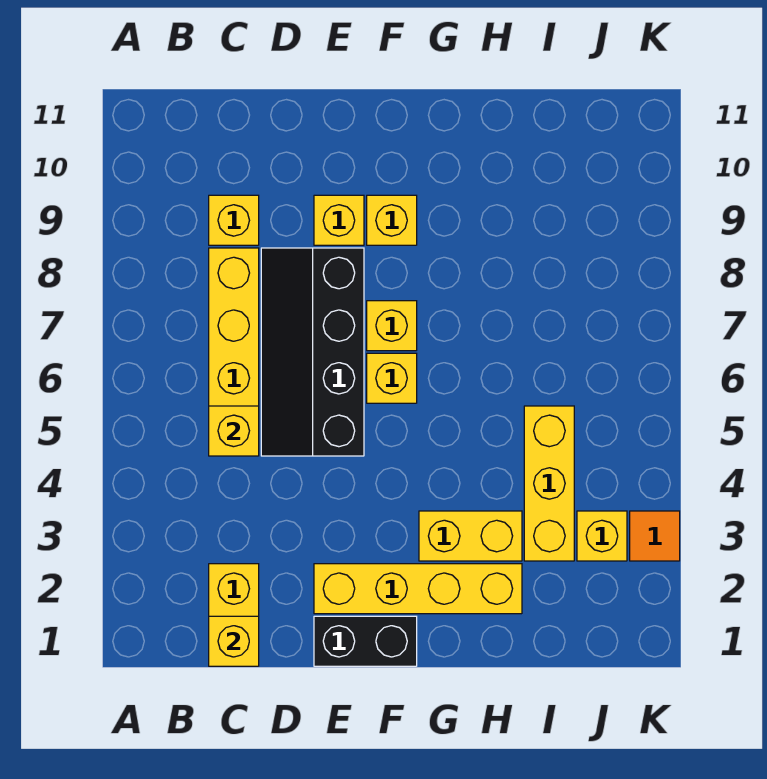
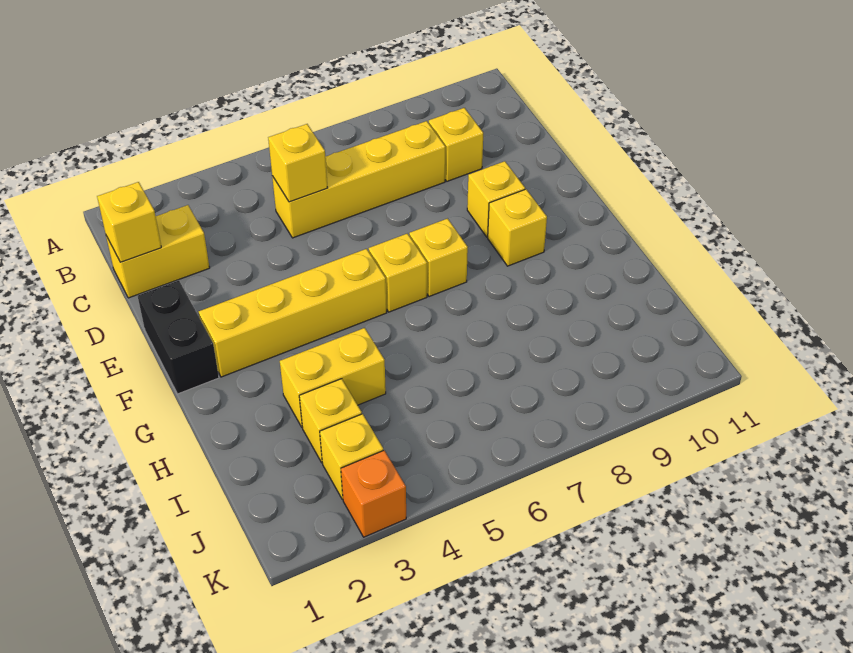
black slope D5:E8 level 1 top E -> none
yellow brick E2:H2 level 1 -> yellow brick F2:F5 level 1
yellow brick G3:H3 level 1 -> yellow brick H3:H4 level 1
yellow brick I3:I5 level 1 -> yellow brick I3 level 1
orange tile K3 level 1 -> orange brick K3 level 1

